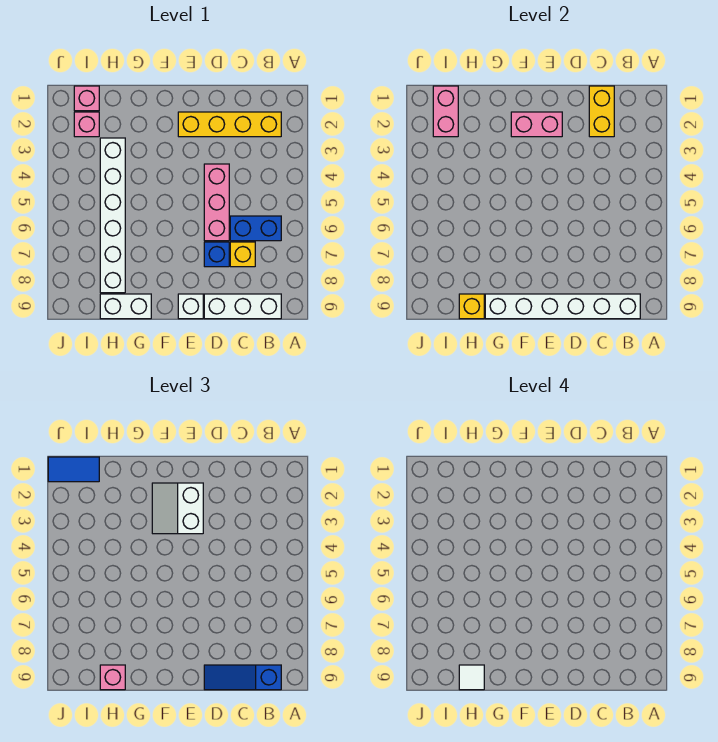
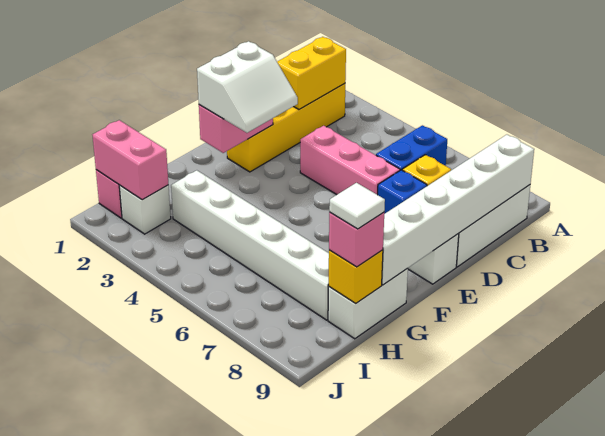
blue slope B9:D9 level 3 top B -> none
yellow brick C1:C2 level 2 -> yellow brick B2:C2 level 2
white slope E2:F3 level 3 top E -> white slope E2:F3 level 3 top 2
blue tile I1:J1 level 3 -> none
pink brick I2 level 1 -> white brick I2 level 1

